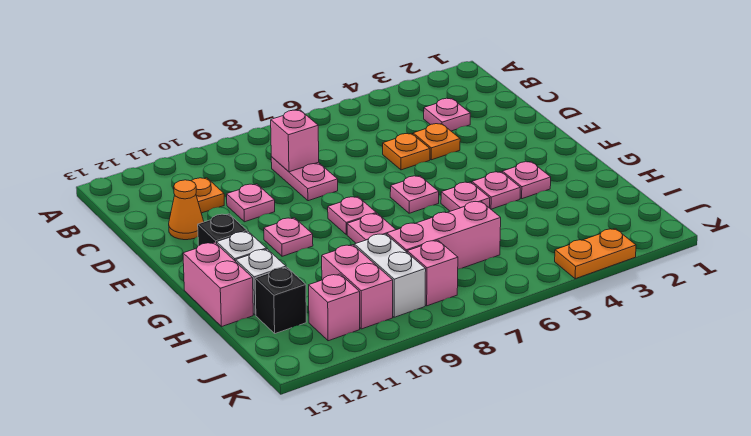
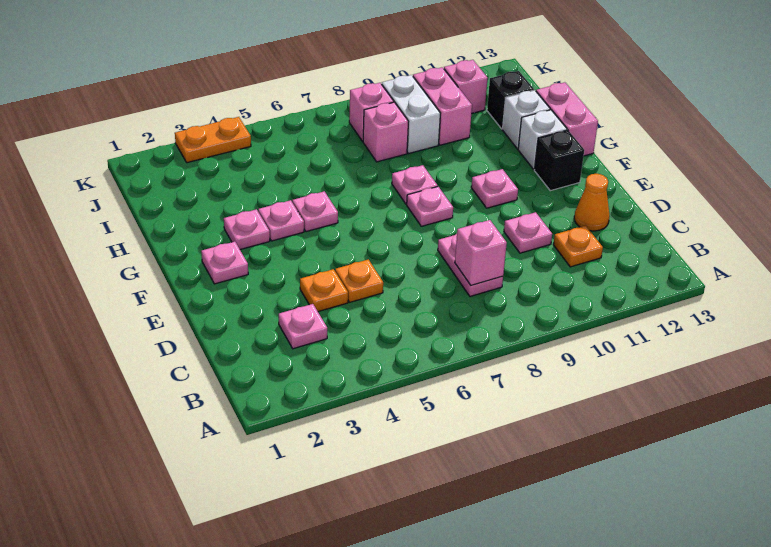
pink plate F6 level 1 -> pink plate F2 level 1
pink brick I6:I8 level 1 -> pink brick I8 level 1

